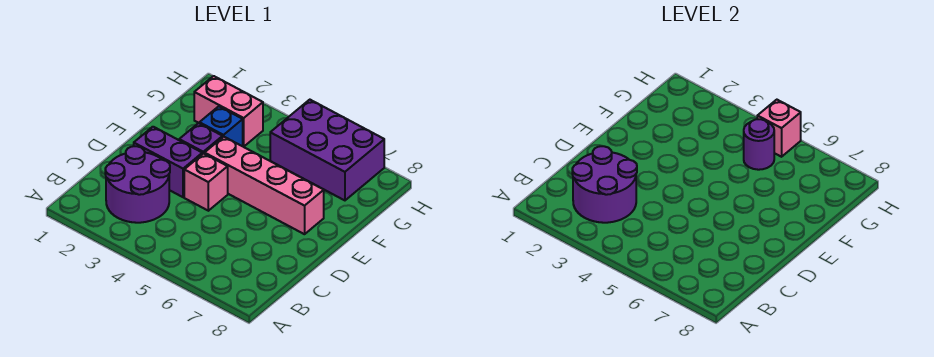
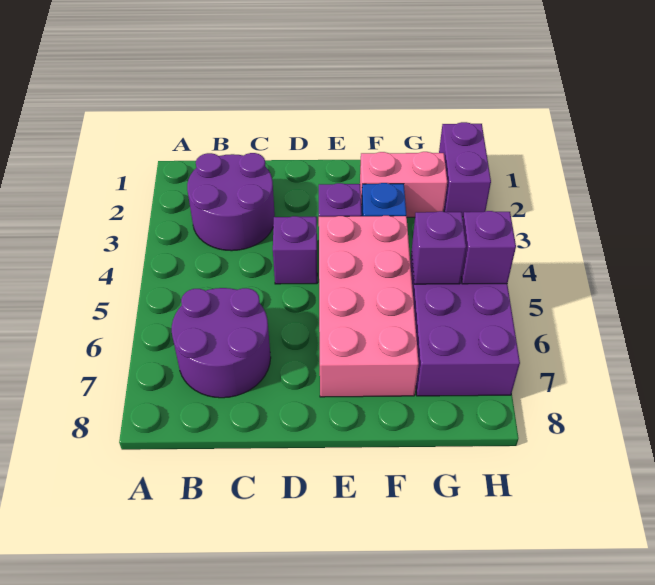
purple round brick B2:C3 level 2 -> purple round brick B6:C7 level 1
purple brick D2:D3 level 1 -> purple brick H1:H2 level 1
pink brick D4 level 1 -> purple brick D4 level 1
pink brick E4:E7 level 1 -> pink brick E4:F7 level 1
pink brick G2:G3 level 1 -> pink brick F2:G2 level 1
purple round brick G5 level 2 -> purple brick G5 level 2
pink brick H5 level 2 -> purple brick H5 level 2

